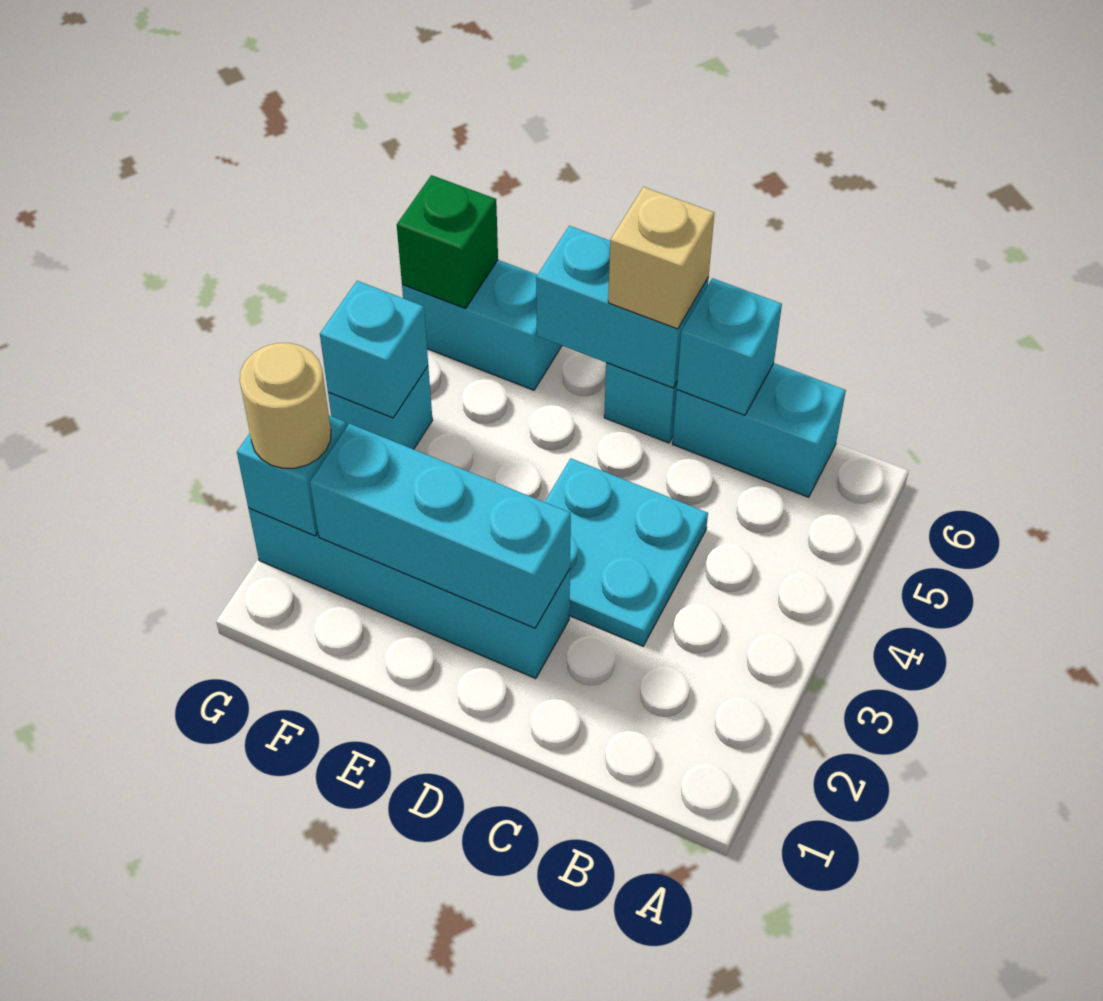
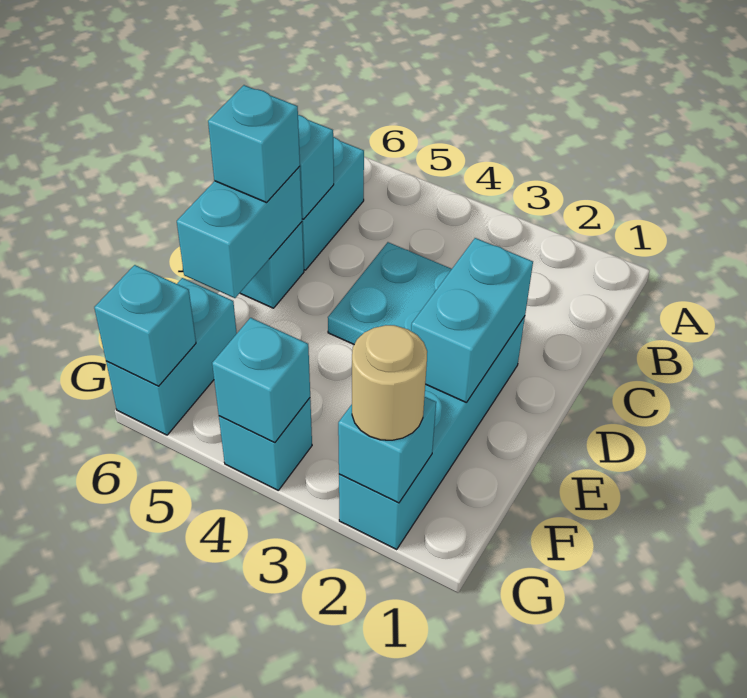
cyan brick D2:F2 level 2 -> cyan brick D2:E2 level 2
tan brick D6 level 3 -> cyan brick D6 level 3
green brick G6 level 2 -> cyan brick G6 level 2

